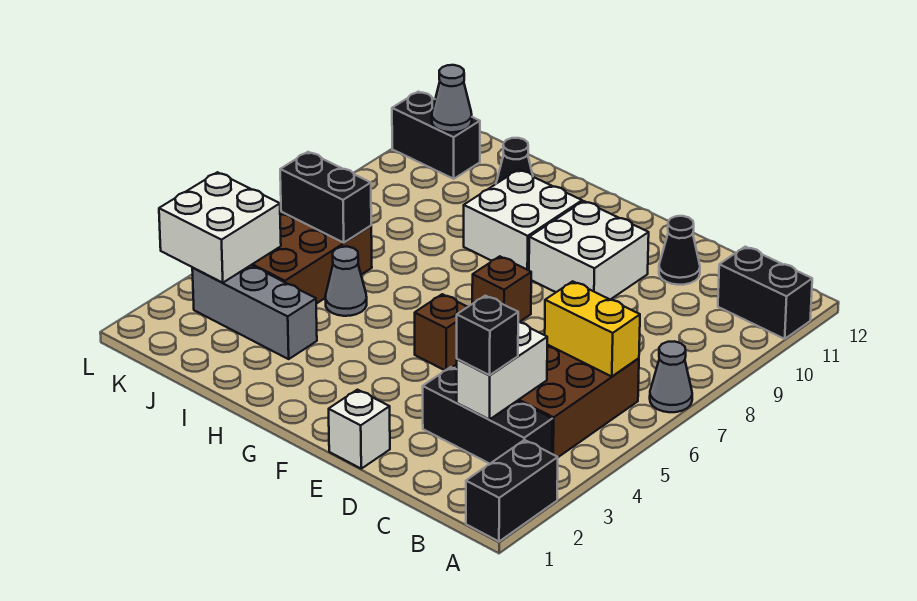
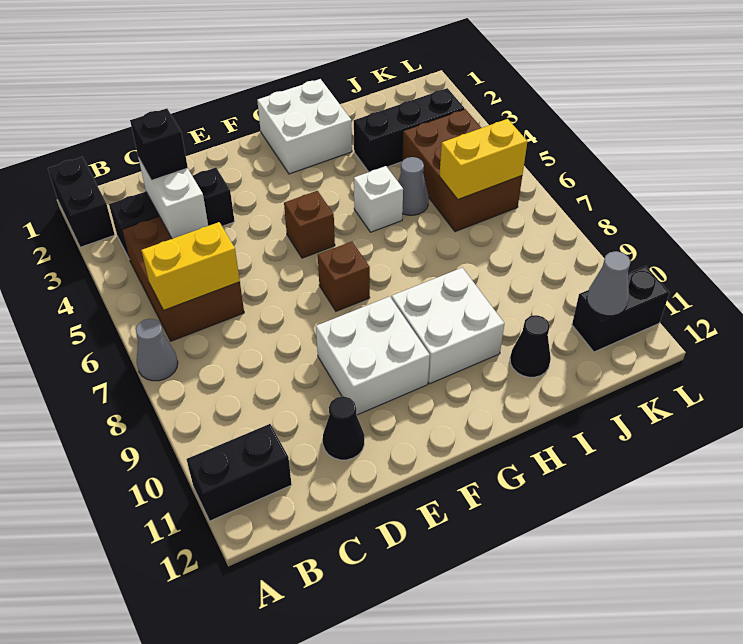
white brick E1 level 1 -> white brick H5 level 1
grey brick I3:K3 level 1 -> black brick I3:K3 level 1
black brick J6:K6 level 2 -> yellow brick J6:K6 level 2
white brick K3:L4 level 2 -> white brick G1:H2 level 1

